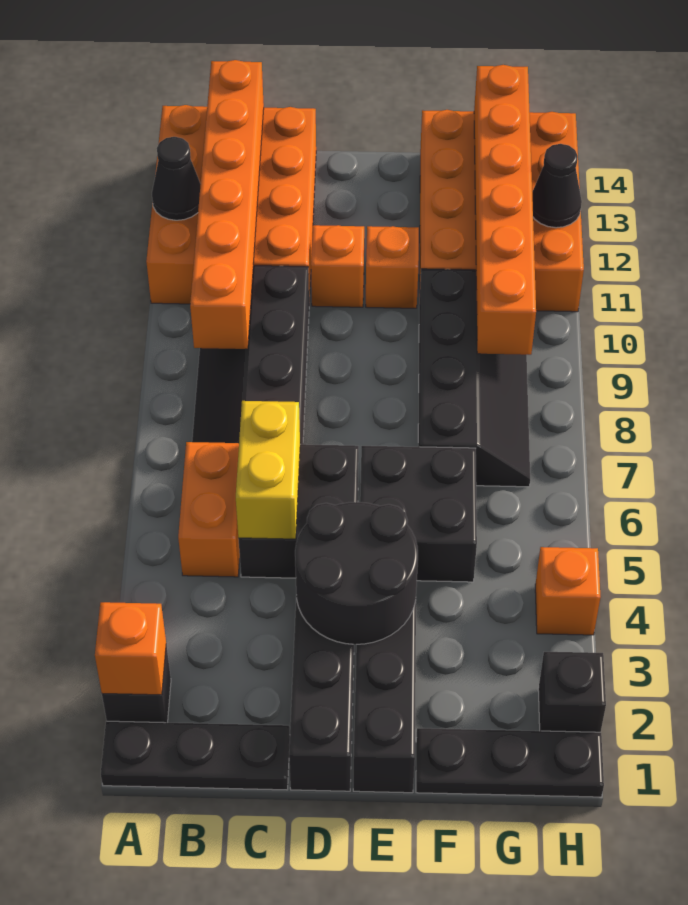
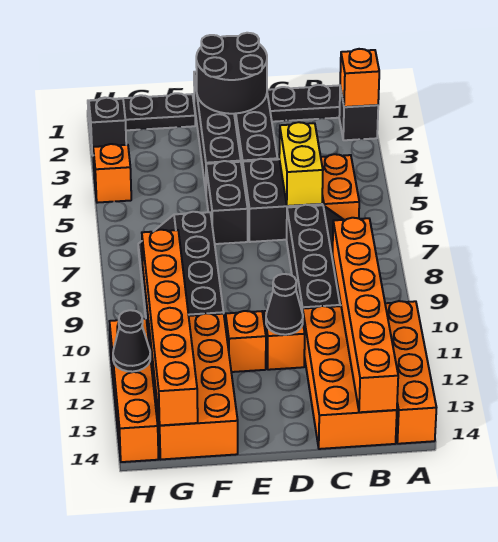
black cone A12 level 2 -> black cone D11 level 2
black round brick D3:E4 level 2 -> black round brick D1:E2 level 2
black brick E5:F6 level 1 -> black brick E5:E6 level 1

